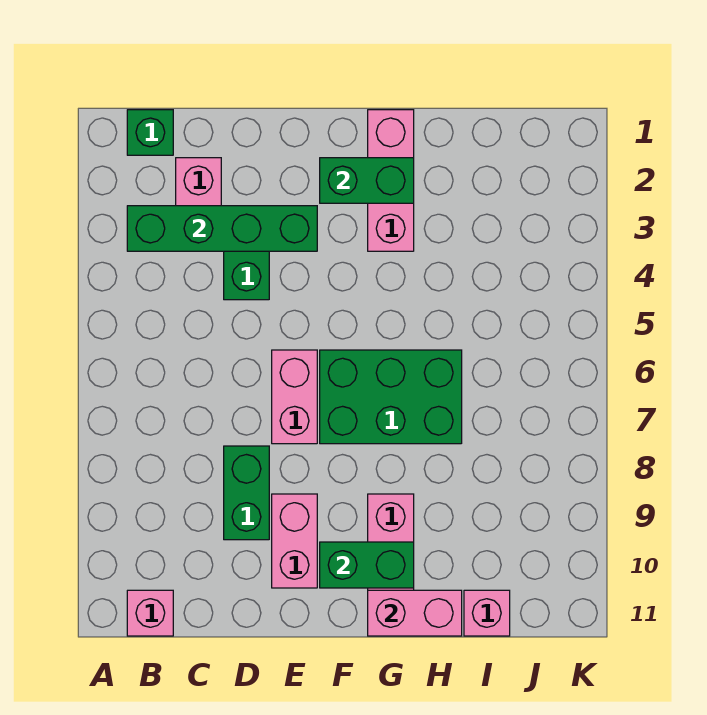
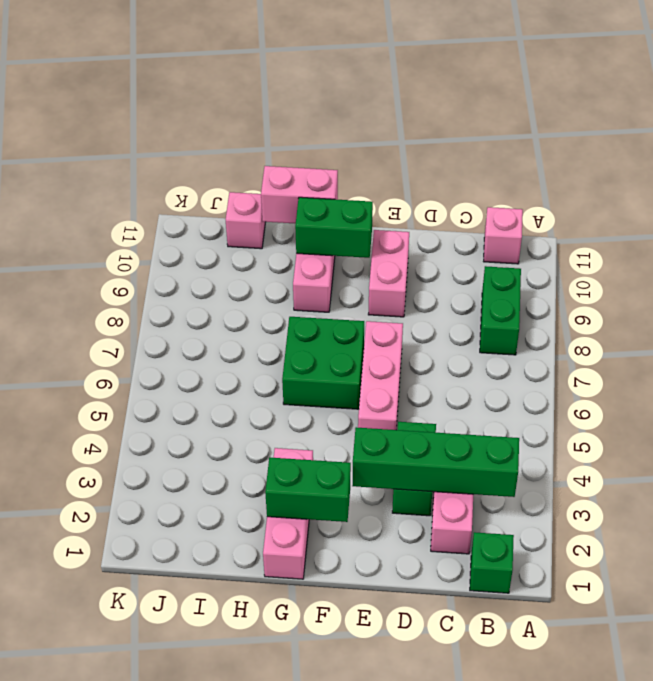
green brick D8:D9 level 1 -> green brick B8:B9 level 1
pink brick E6:E7 level 1 -> pink brick E5:E7 level 1
green brick F6:H7 level 1 -> green brick F6:G7 level 1

